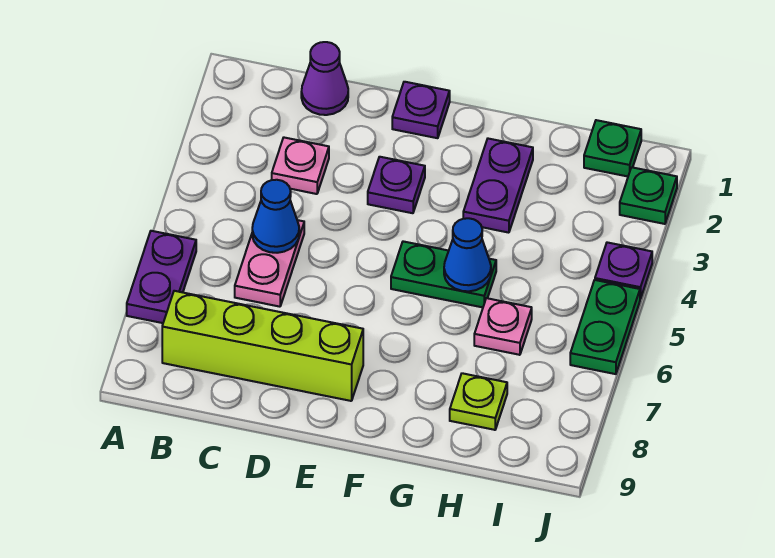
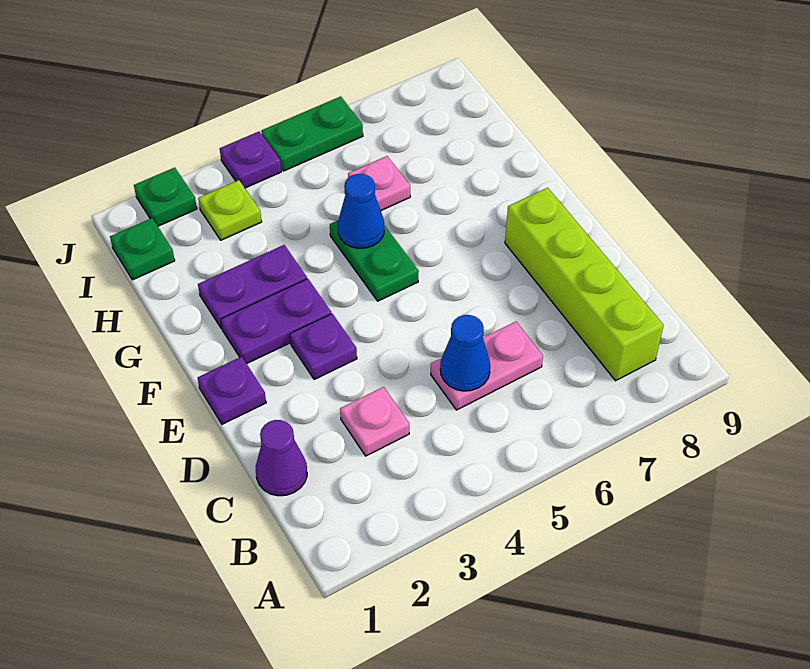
purple plate A6:A7 level 1 -> purple plate F2:F3 level 1
lime plate H8 level 1 -> lime plate I3 level 1

